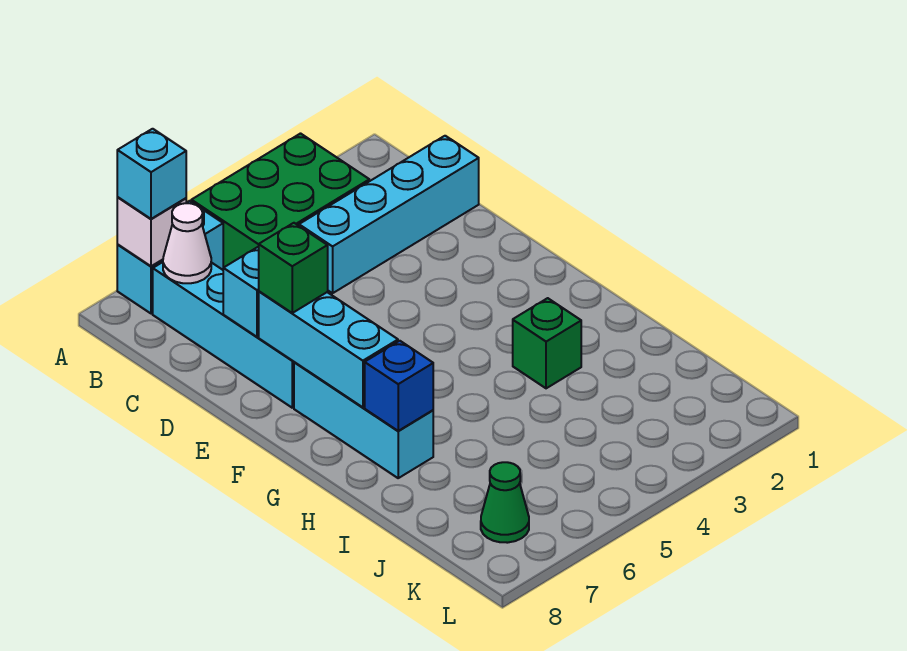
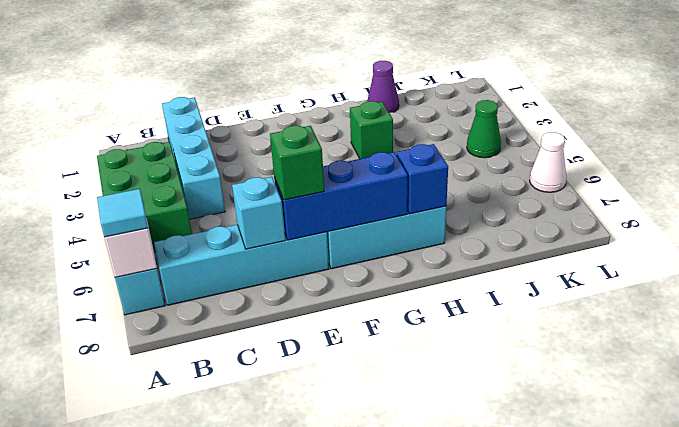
cyan brick A7 level 3 -> cyan tile A7 level 3
white cone B7 level 2 -> white cone L6 level 1
cyan brick E7:G7 level 2 -> blue brick E7:G7 level 2
none -> purple cone I1 level 1
green cone K7 level 1 -> green cone K4 level 1

